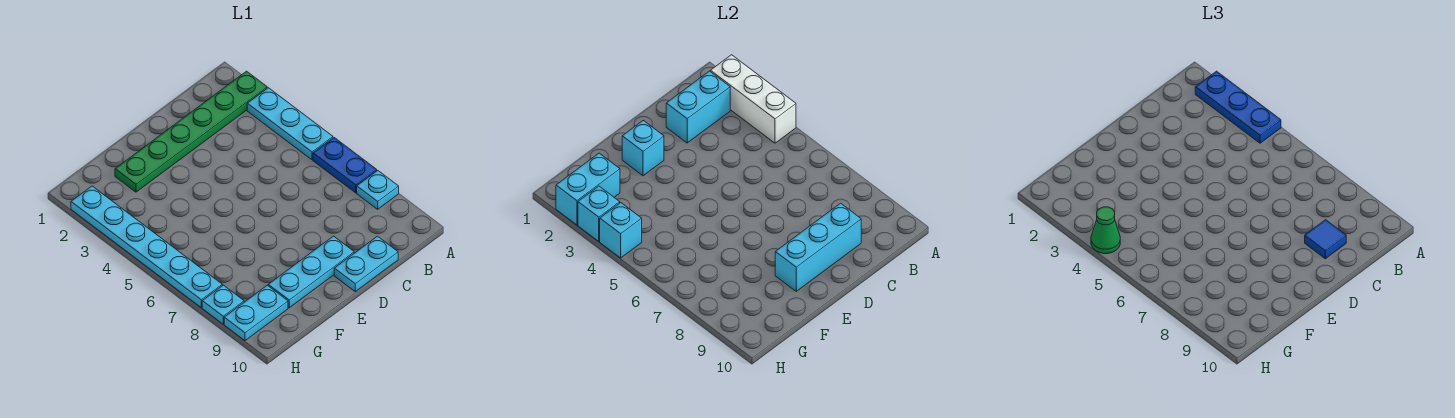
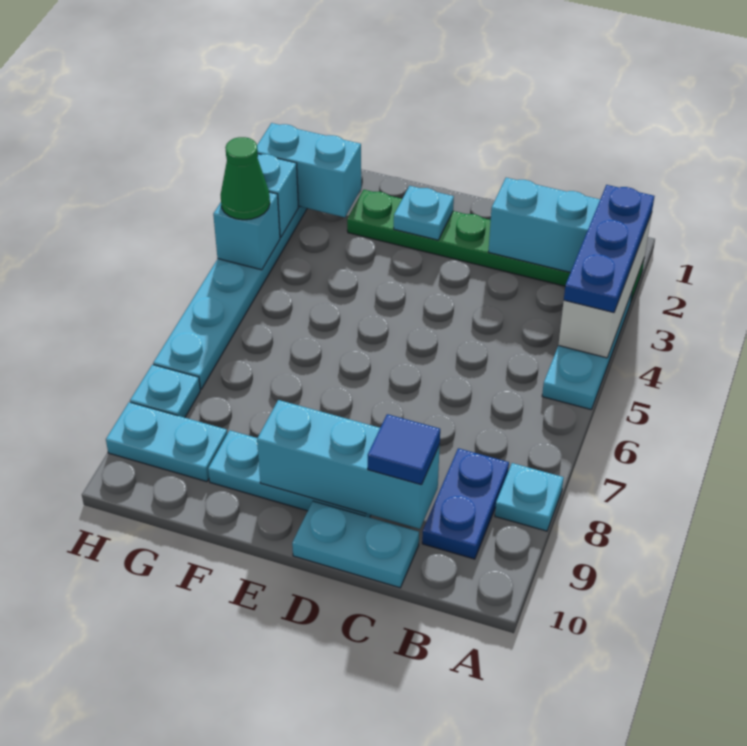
blue plate A6:A7 level 1 -> blue plate B8:B9 level 1
cyan brick E2 level 2 -> cyan plate E2 level 2

